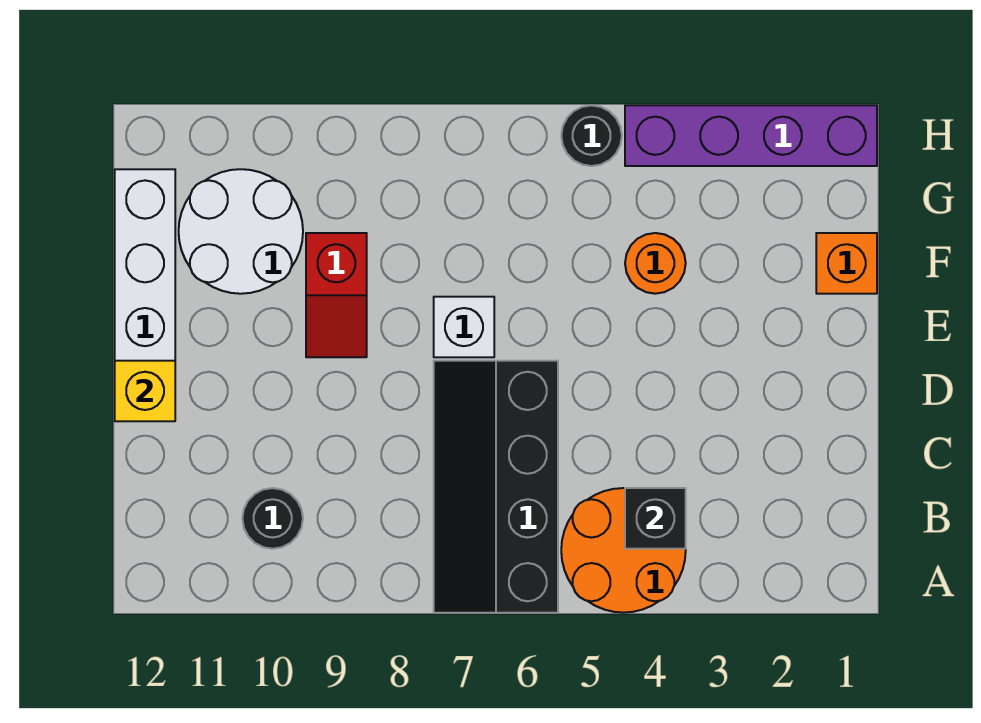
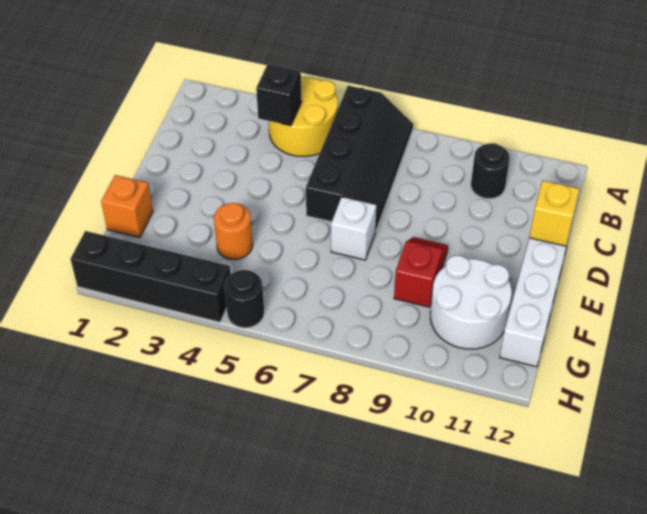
orange round brick A4:B5 level 1 -> yellow round brick A4:B5 level 1
purple brick H1:H4 level 1 -> black brick H1:H4 level 1

